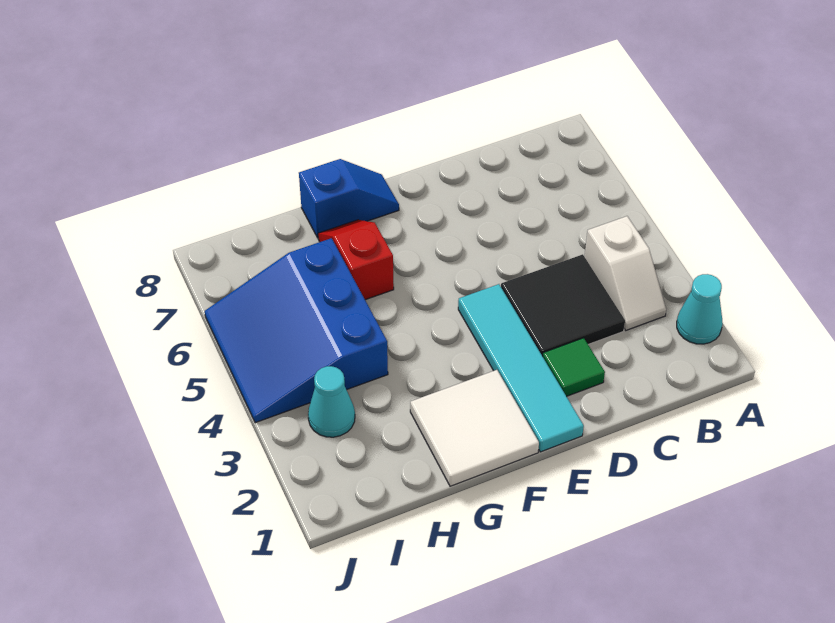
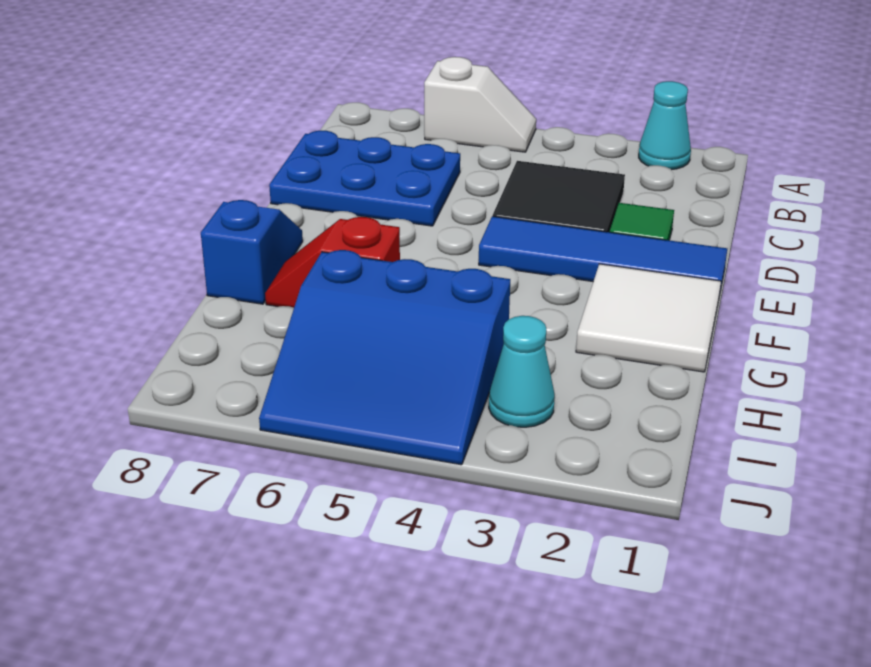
white slope B3:B4 level 1 top 4 -> white slope A5:A6 level 1 top 6
none -> blue plate C6:D8 level 1
cyan tile E1:E4 level 1 -> blue tile E1:E4 level 1

